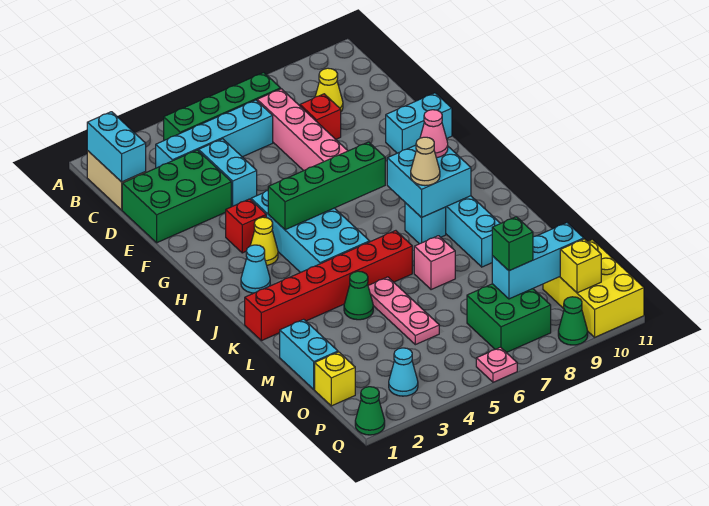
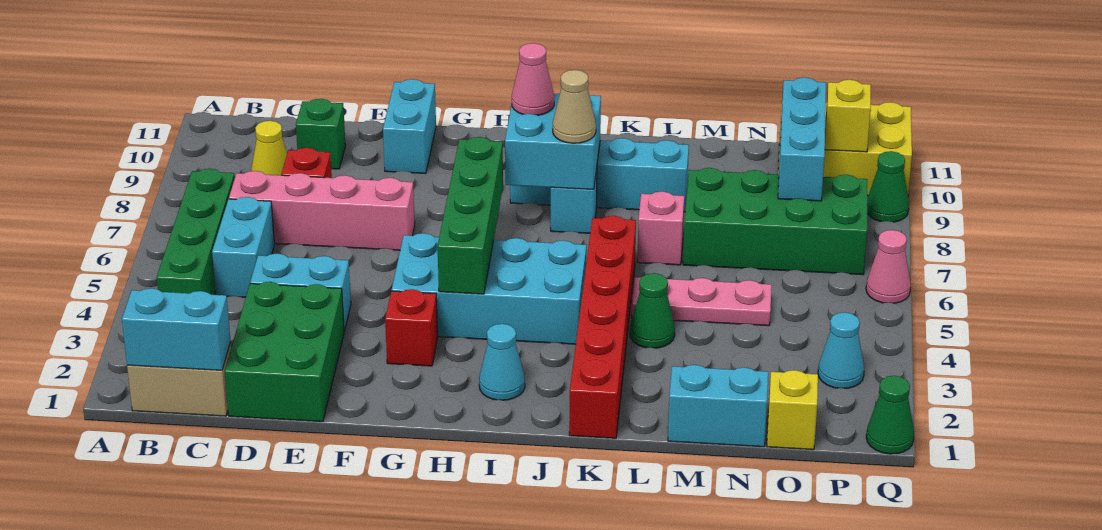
cyan brick C3:C6 level 1 -> cyan brick C5:C6 level 1
yellow cone H3 level 1 -> none
green brick O7:P8 level 1 -> green brick M7:P8 level 1
green brick O8 level 3 -> green brick D10 level 1
pink plate Q6 level 1 -> pink cone Q6 level 1

